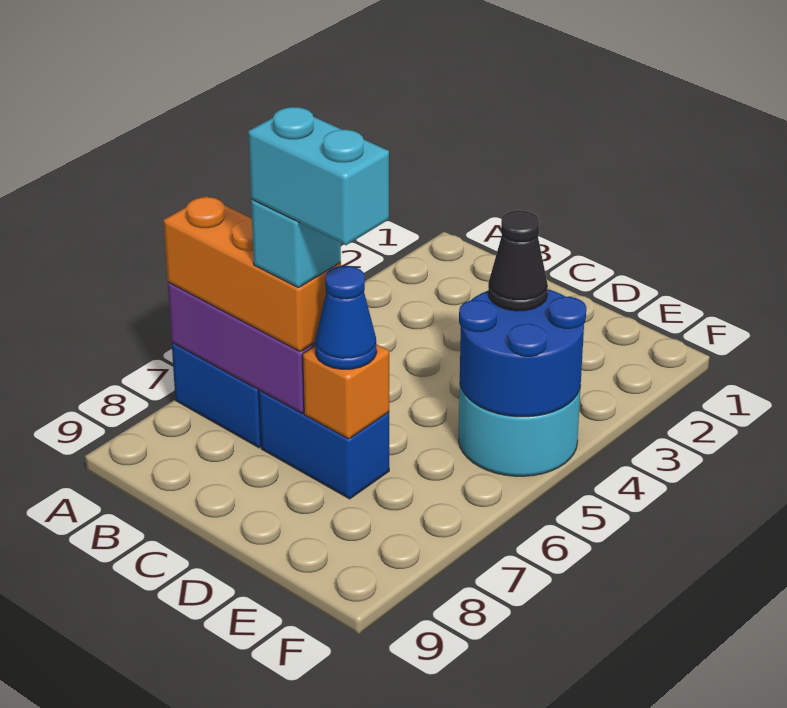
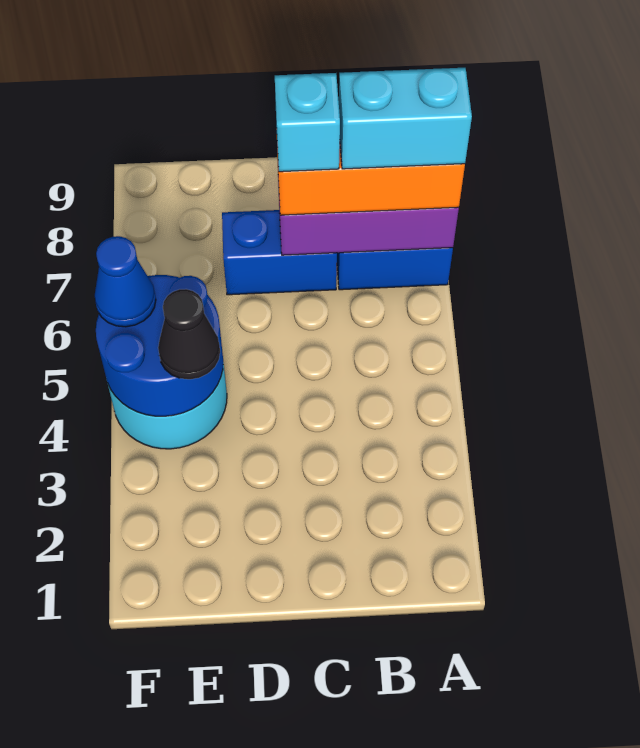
cyan brick C7:D7 level 5 -> cyan brick A7:B7 level 4
orange brick D7 level 2 -> none
blue cone D7 level 3 -> blue cone F5 level 3

